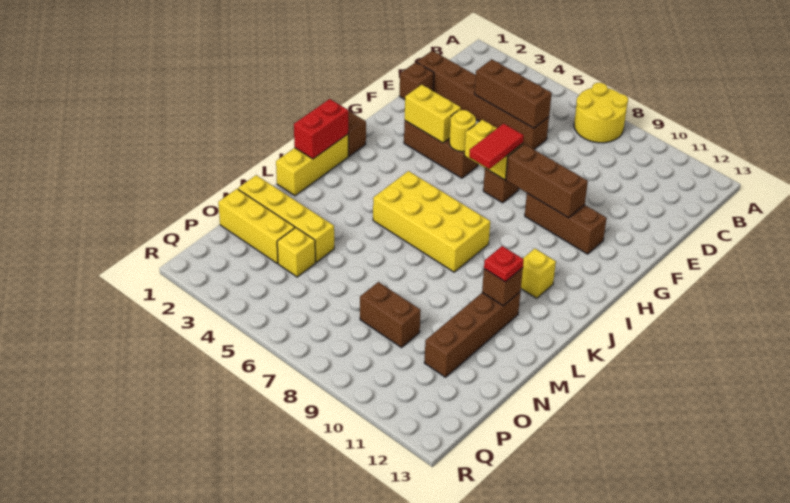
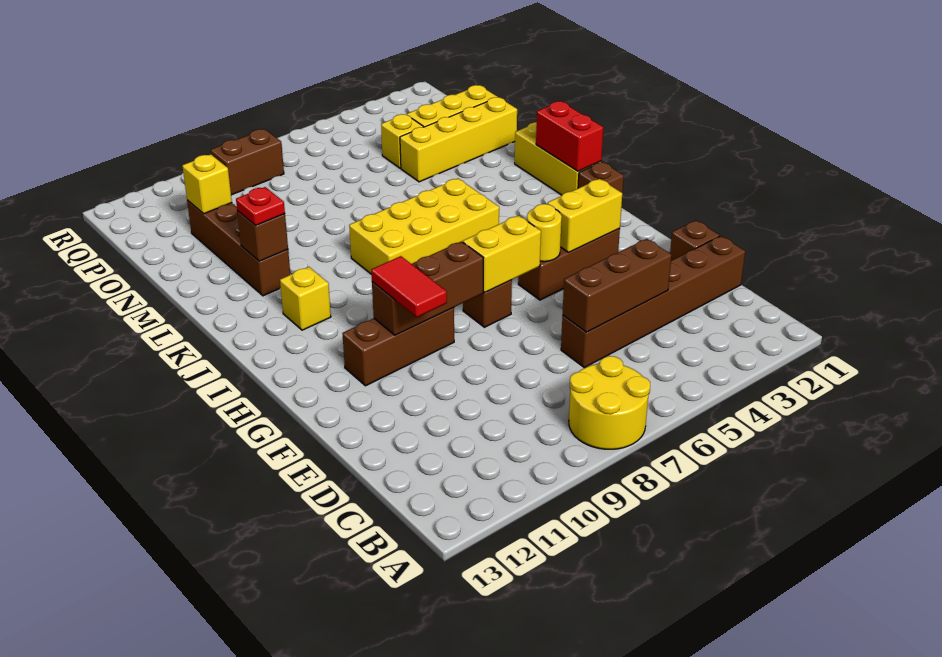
red tile G7:H7 level 3 -> red tile F10:G10 level 3
brown brick O8:O9 level 1 -> brown brick Q8:Q9 level 1
none -> yellow brick O11 level 2

